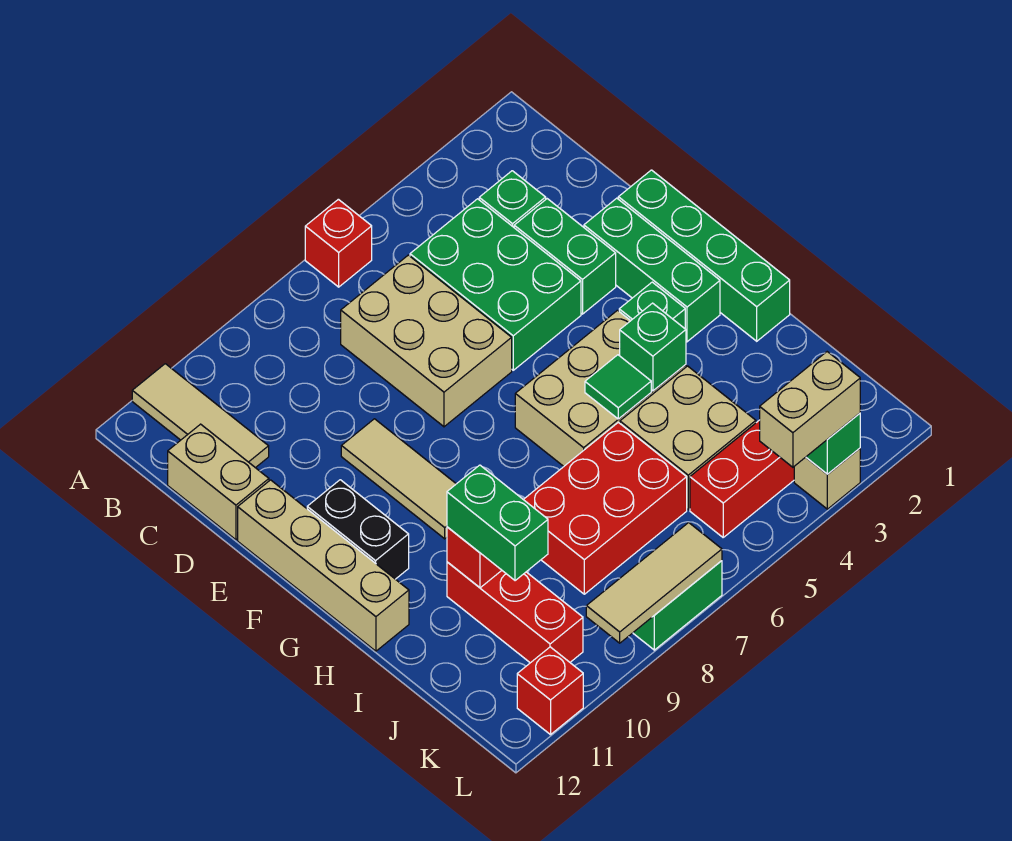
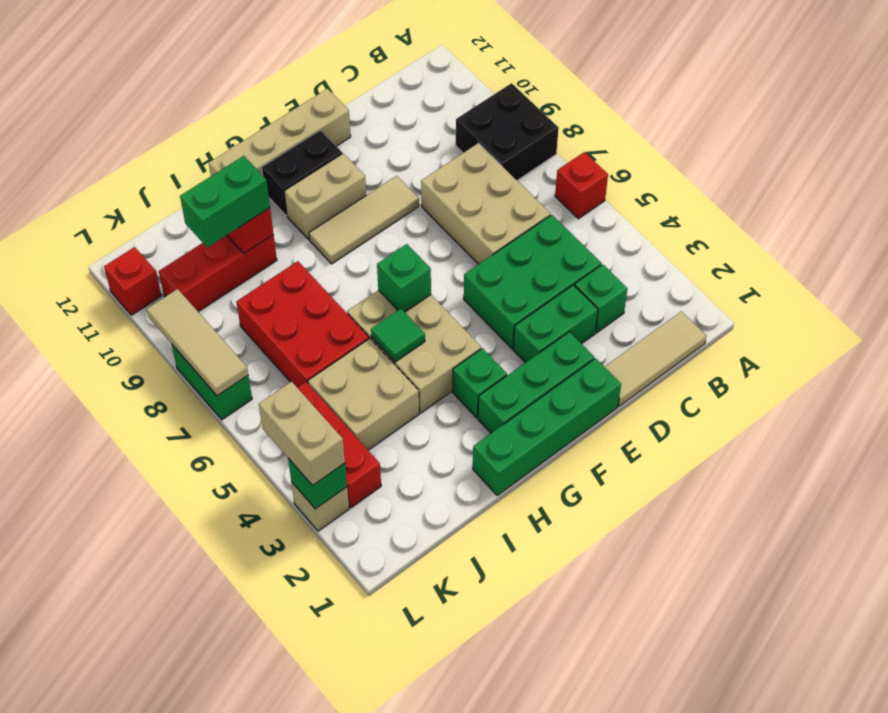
none -> black brick A8:B9 level 1
tan tile A11:C11 level 1 -> tan tile B1:D1 level 1
tan brick C6:E7 level 1 -> tan brick C6:D8 level 1
tan brick C12:D12 level 1 -> tan brick F10:G10 level 1
green brick H4 level 2 -> green brick G6 level 2

